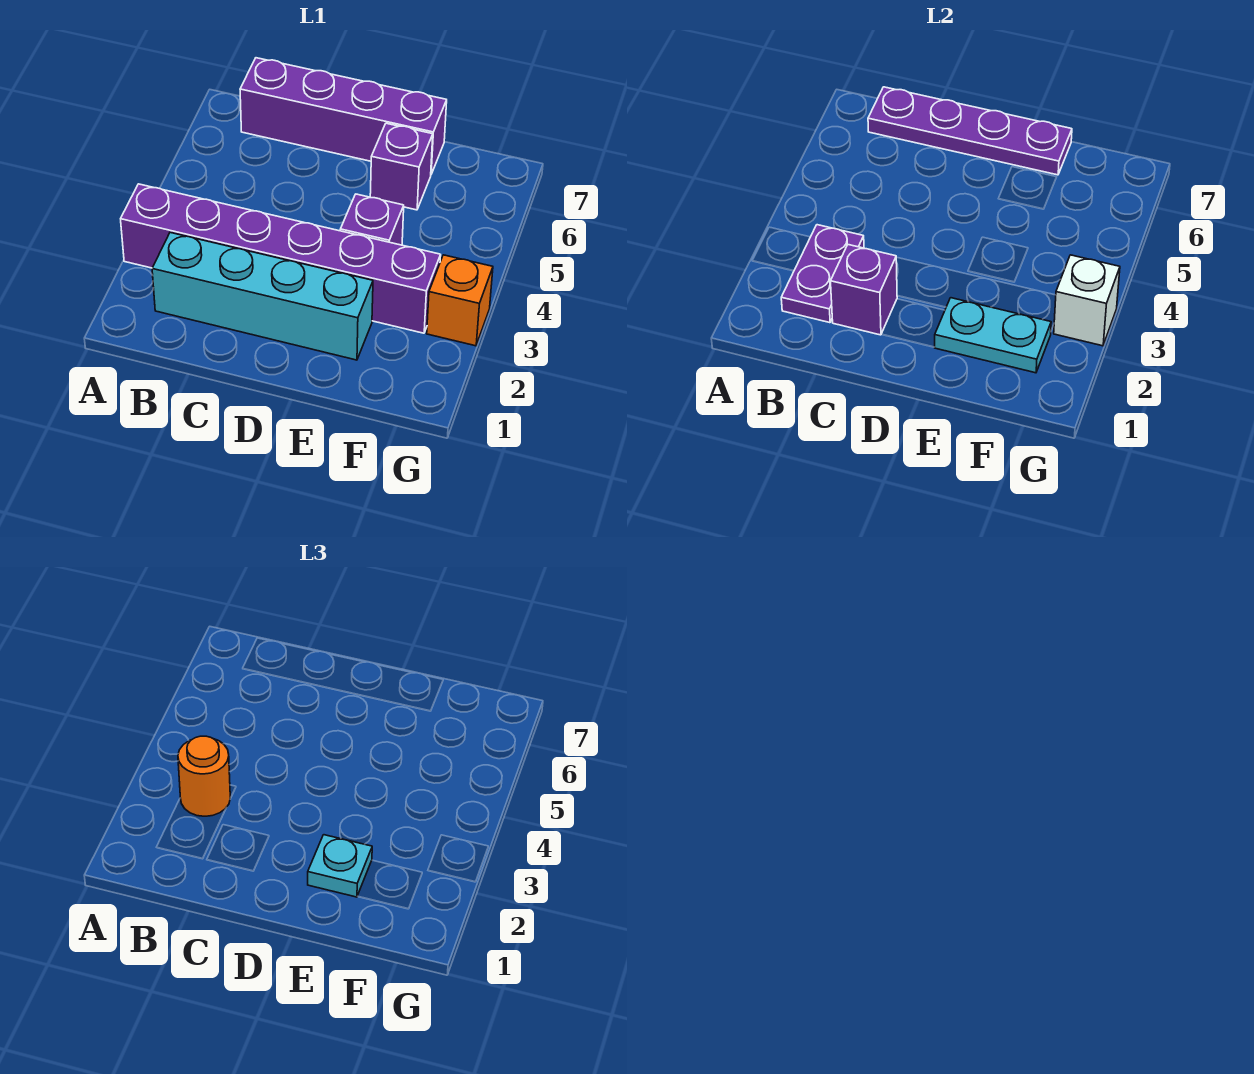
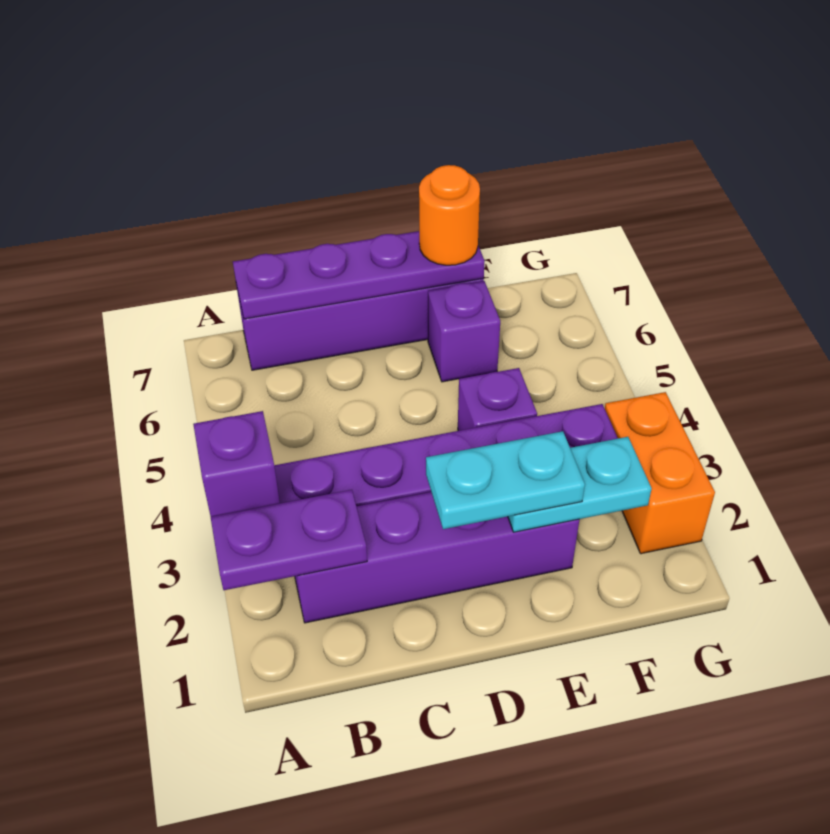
cyan brick B2:E2 level 1 -> purple brick B2:E2 level 1
purple plate B2:B3 level 2 -> purple plate A2:B2 level 2
orange round brick B3 level 3 -> orange round brick E7 level 3
purple brick C2 level 2 -> purple brick A3 level 2
cyan plate E2 level 3 -> cyan plate D2:E2 level 3
orange brick G3 level 1 -> orange brick G2:G3 level 1
white brick G3 level 2 -> none

